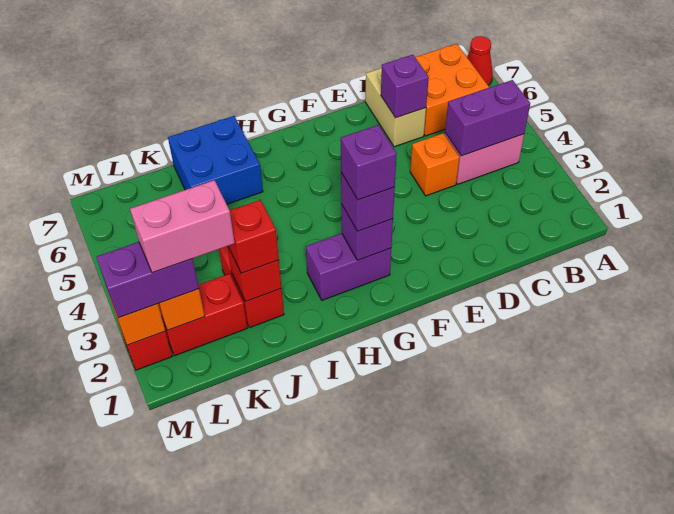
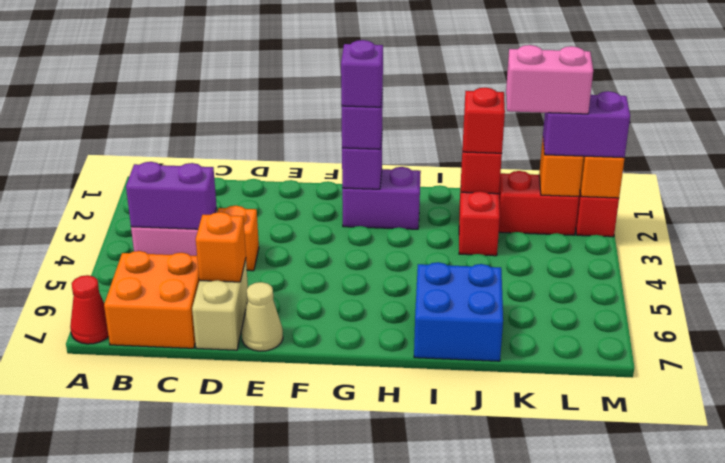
purple brick D6 level 2 -> orange brick D6 level 2
none -> tan cone E7 level 1

